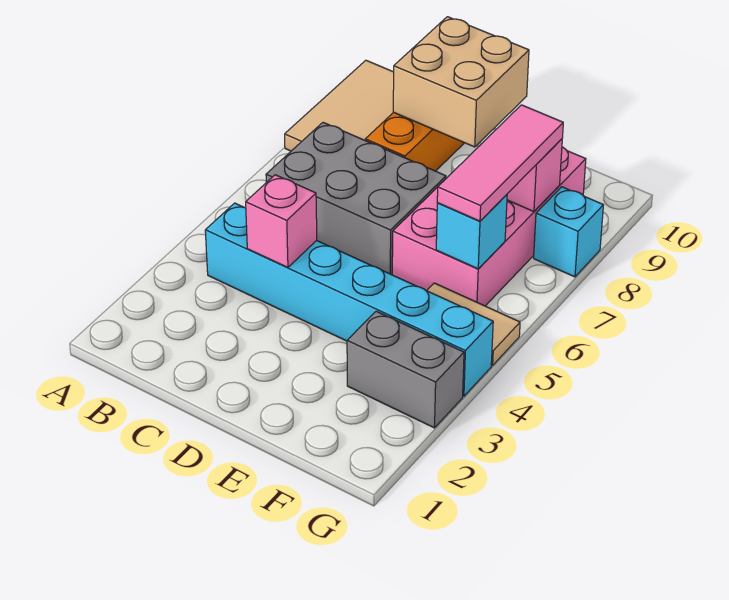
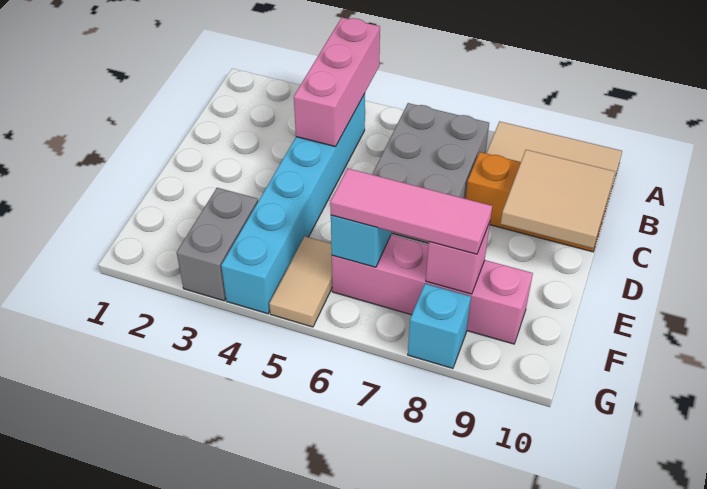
pink brick C4 level 2 -> pink brick A4:C4 level 2
tan brick C9:D10 level 2 -> tan tile C9:D10 level 2
pink brick E6:F9 level 1 -> pink brick F6:F9 level 1

